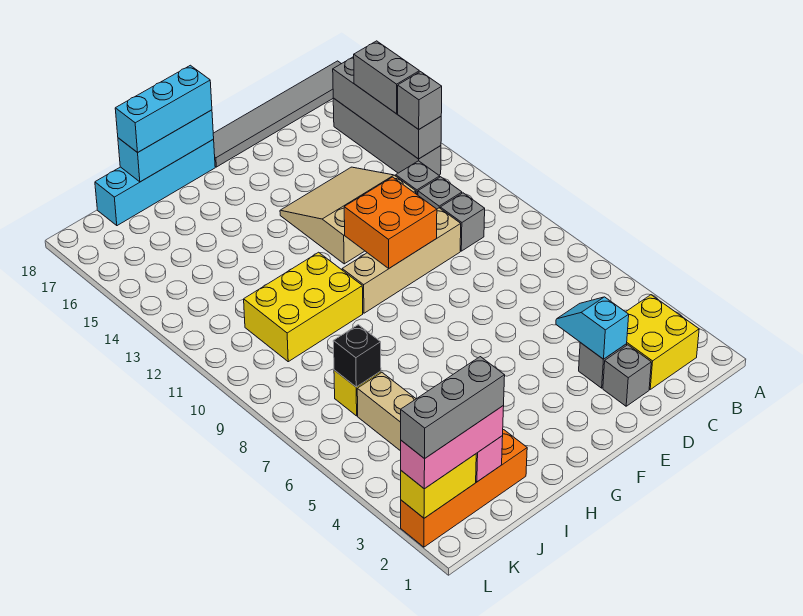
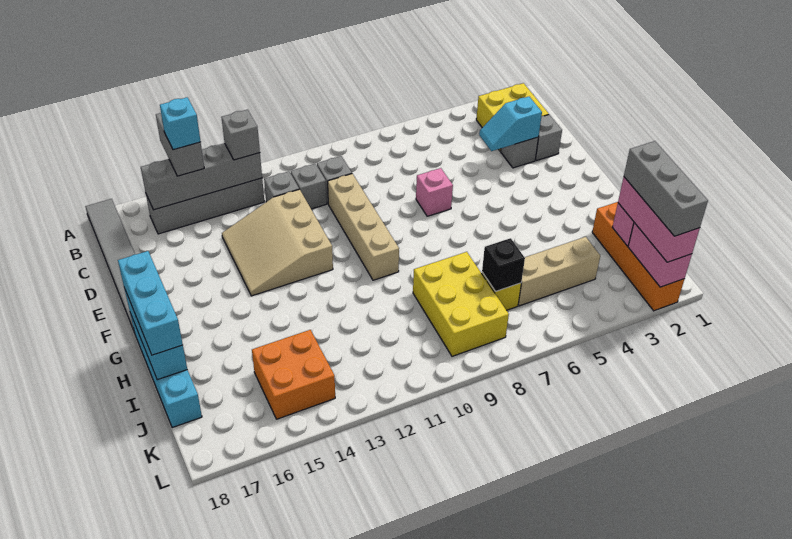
grey brick B14:B15 level 3 -> grey brick A15:B15 level 3
none -> cyan brick B15 level 4
none -> pink brick E7 level 1
orange brick E10:F11 level 2 -> orange brick J14:K15 level 1
yellow brick H10:J11 level 1 -> yellow brick I8:K9 level 1
yellow brick K2:L2 level 2 -> pink brick K2:L2 level 2

